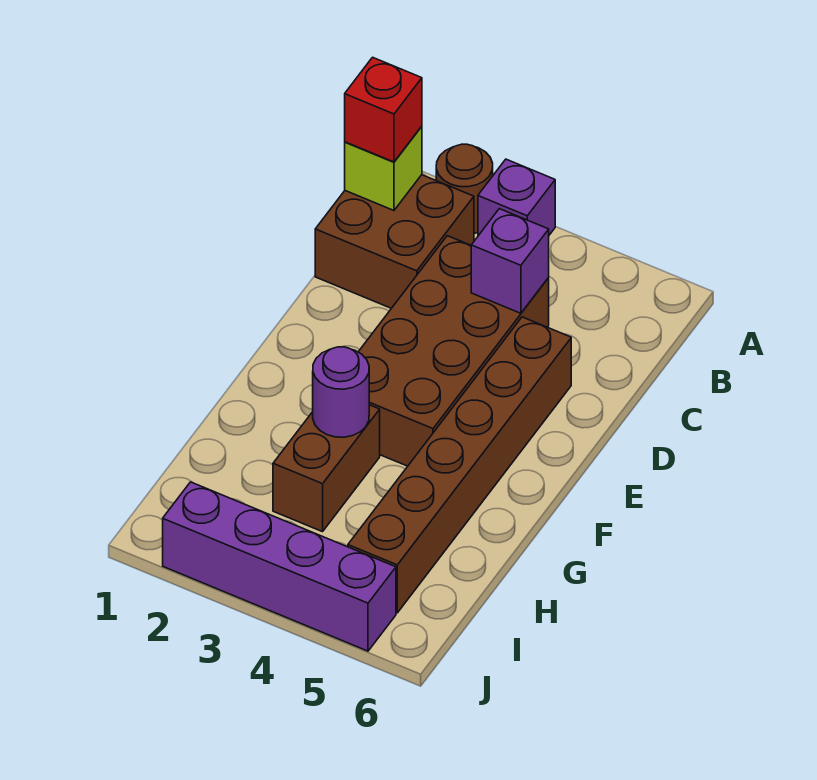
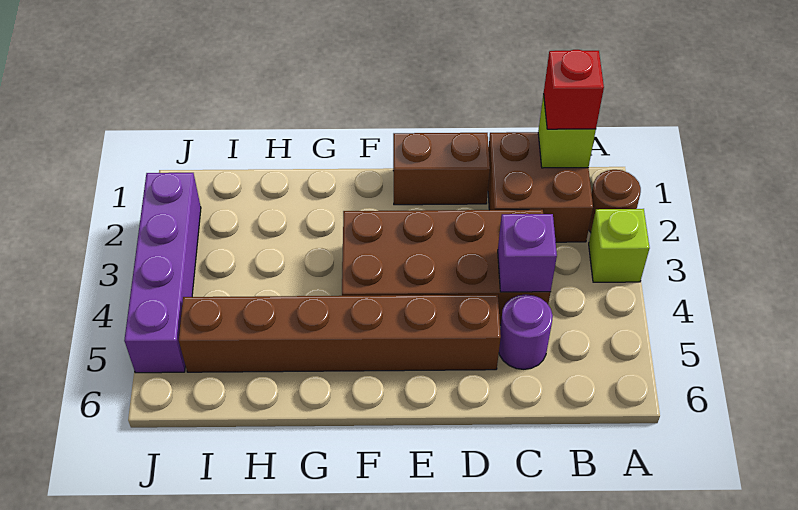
purple brick A3 level 1 -> lime brick A3 level 1
brown brick G3:H3 level 1 -> brown brick D1:E1 level 1
purple round brick G3 level 2 -> purple round brick C5 level 1

